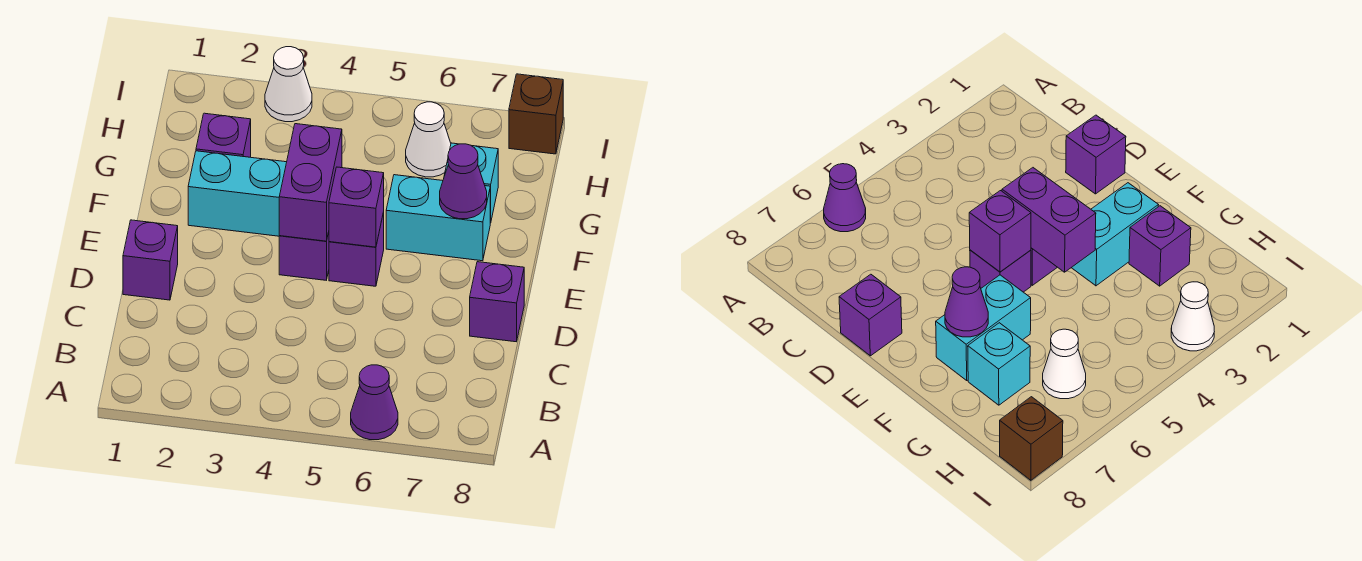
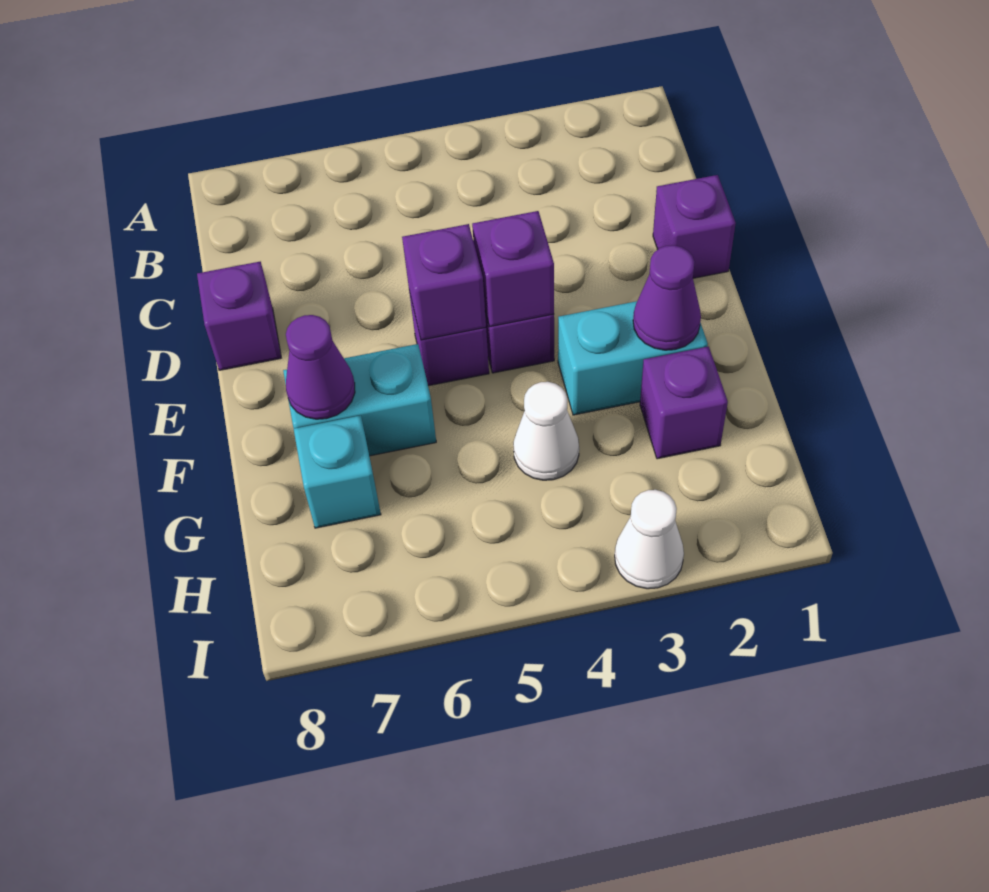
purple cone A6 level 1 -> purple cone F2 level 2
purple brick E4:F4 level 2 -> purple brick E4 level 2
white cone H6 level 1 -> white cone G4 level 1
brown brick I8 level 1 -> none

